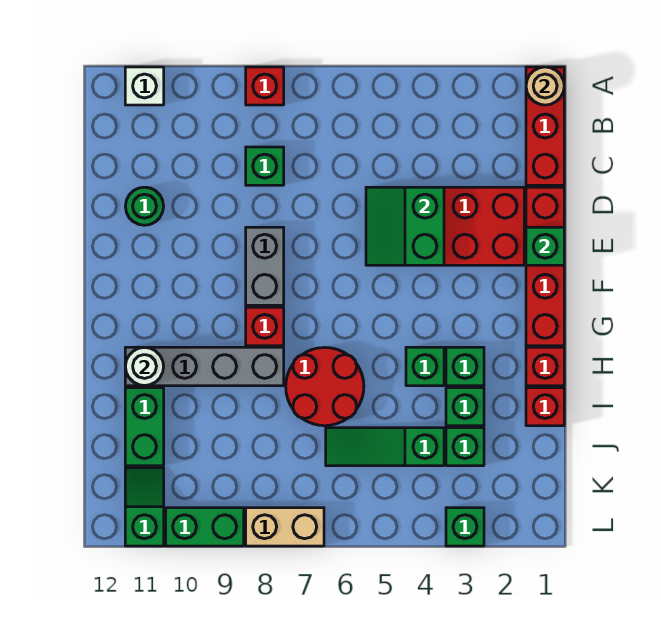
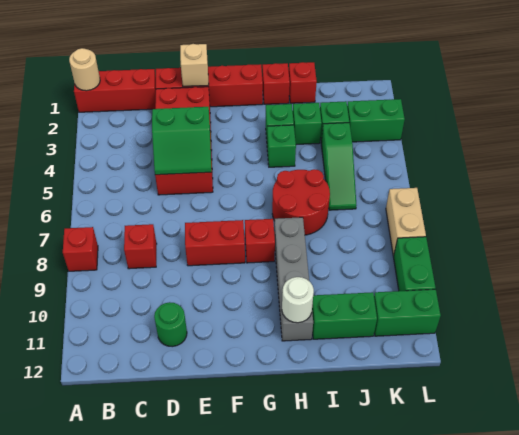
white brick A11 level 1 -> none
green brick C8 level 1 -> red brick C8 level 1
green brick E1 level 2 -> tan brick E1 level 2
grey brick E8:F8 level 1 -> red brick E8:F8 level 1
green slope K11:L11 level 1 top L -> green brick K11:L11 level 1
green brick L3 level 1 -> green brick K3:L3 level 1

